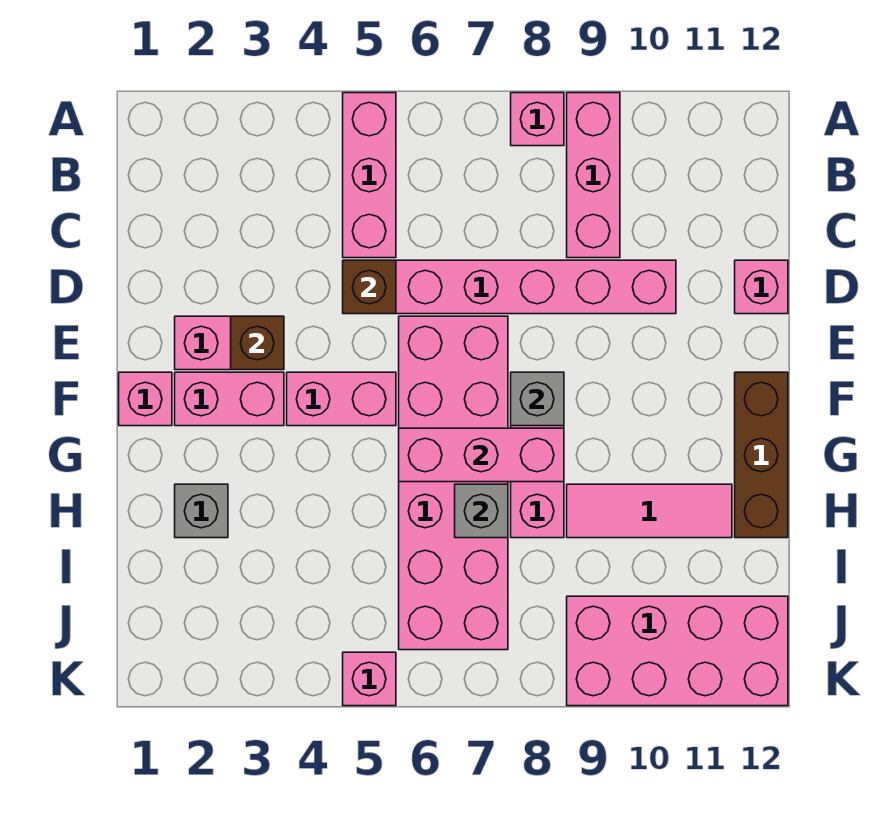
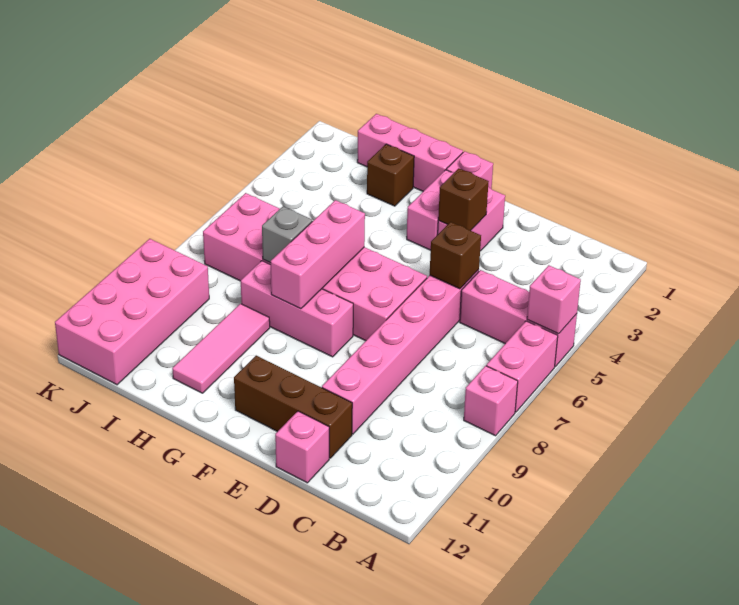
pink brick A9:C9 level 1 -> pink brick G1:I1 level 1
pink brick F4:F5 level 1 -> pink brick A6:A7 level 1
grey brick F8 level 2 -> none
brown brick F12:H12 level 1 -> brown brick D11:F11 level 1
grey brick H2 level 1 -> brown brick H2 level 1
pink brick K5 level 1 -> pink brick A5 level 2

